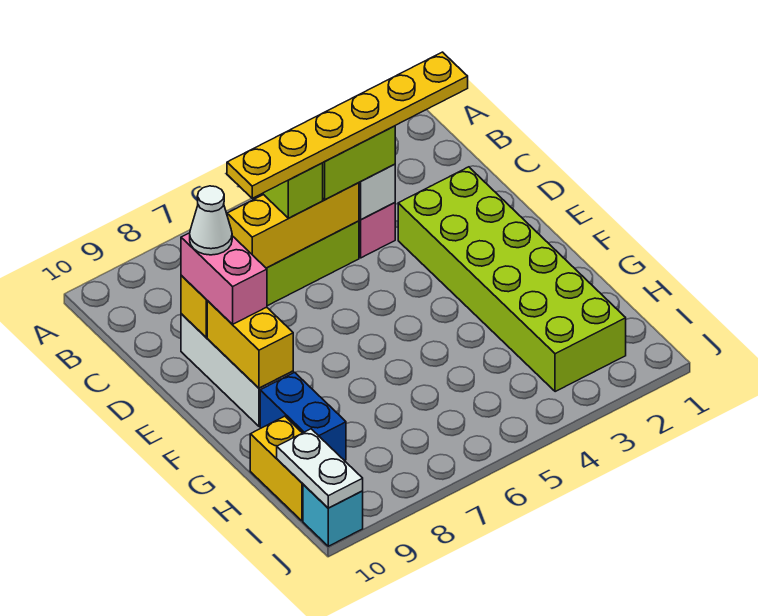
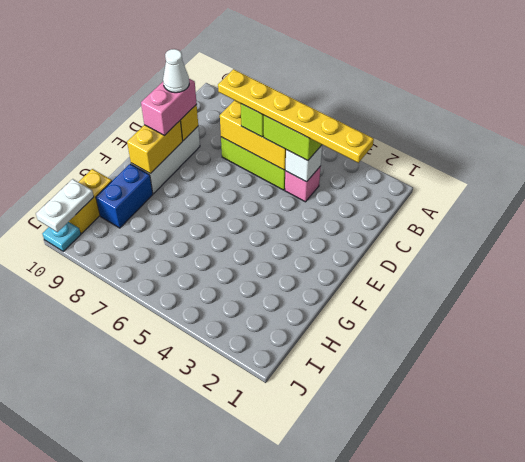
lime brick D2:I3 level 1 -> none
cyan brick J10 level 1 -> cyan plate J10 level 1

